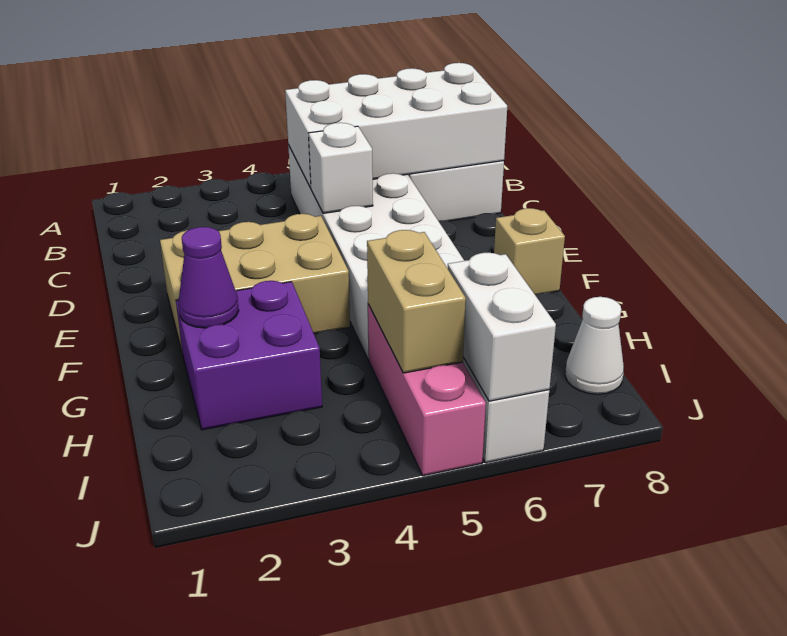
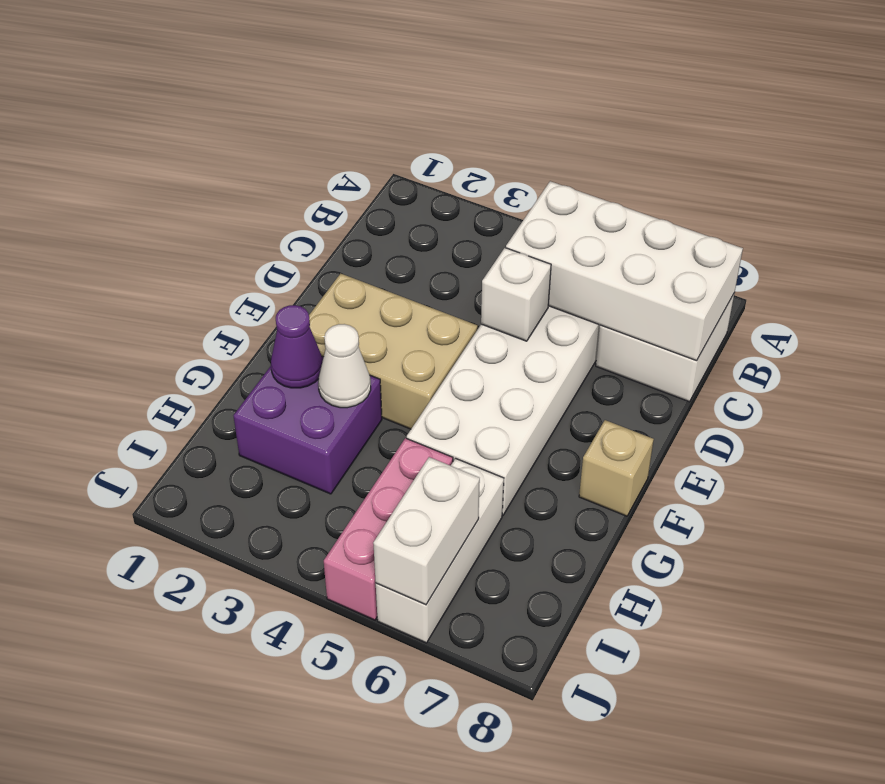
tan brick H5:I5 level 2 -> none
white cone I8 level 1 -> white cone G3 level 2

